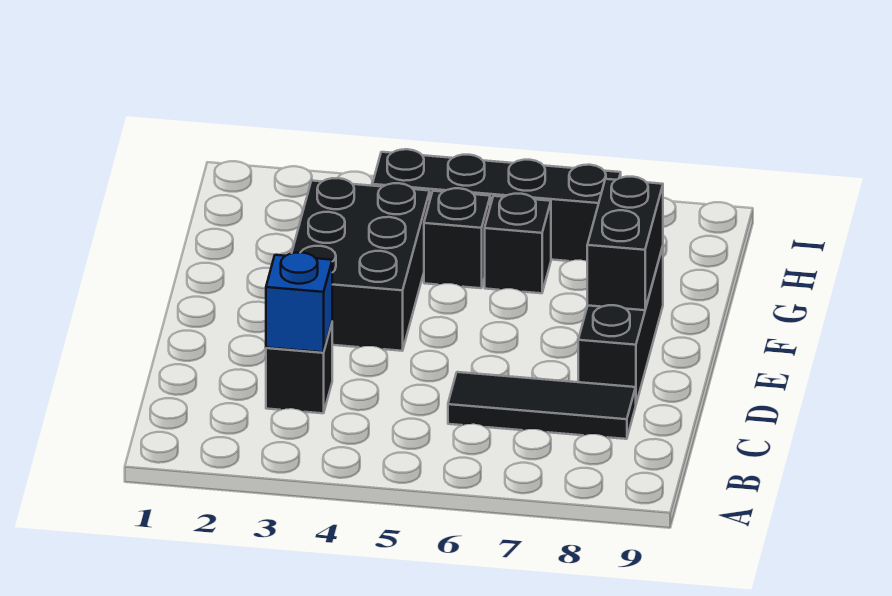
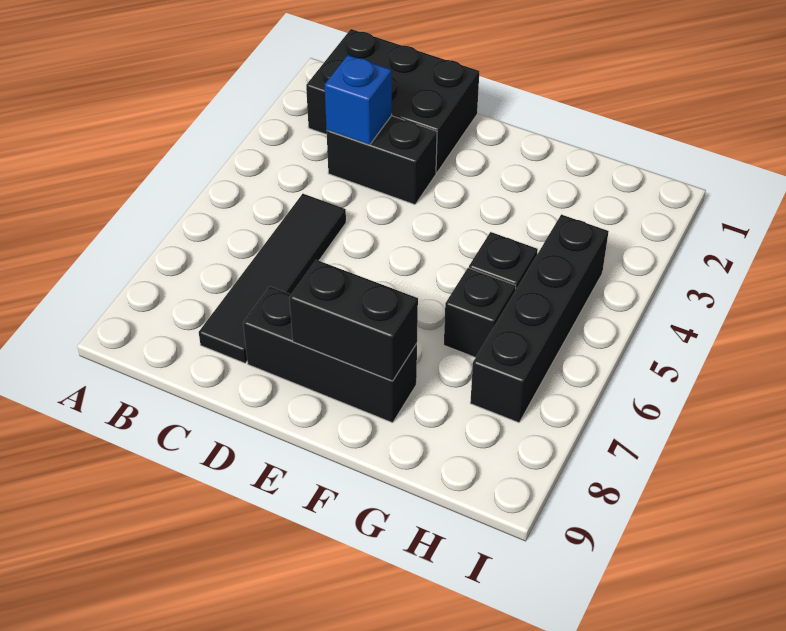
black brick C3 level 1 -> black brick C3:D3 level 1
black tile C6:C8 level 1 -> black tile C5:C8 level 1
black brick E3:G4 level 1 -> black brick B1:D2 level 1

